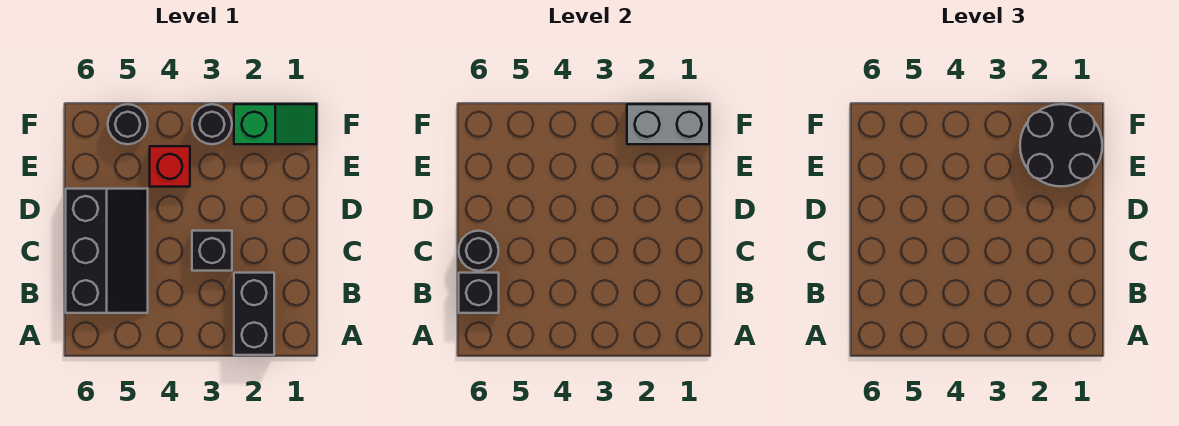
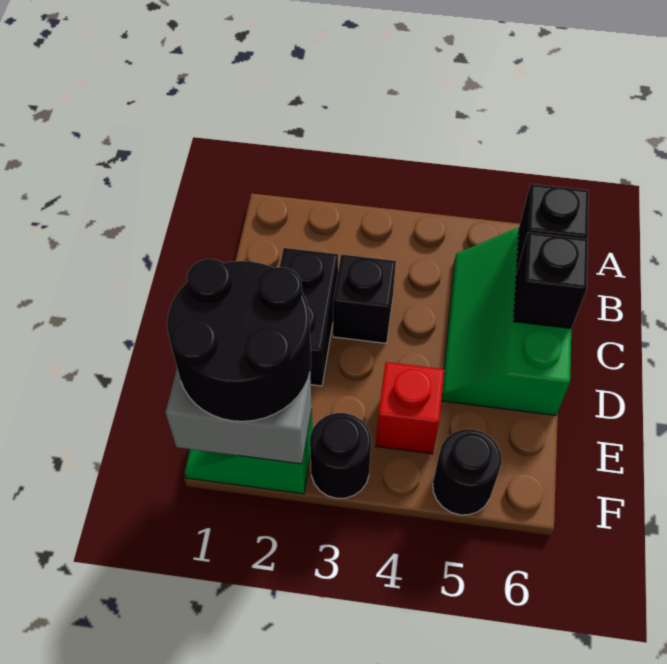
black brick A2:B2 level 1 -> black brick C2:D2 level 1
black slope B5:D6 level 1 top 6 -> green slope B5:D6 level 1 top 6
black round brick C6 level 2 -> black brick C6 level 2

